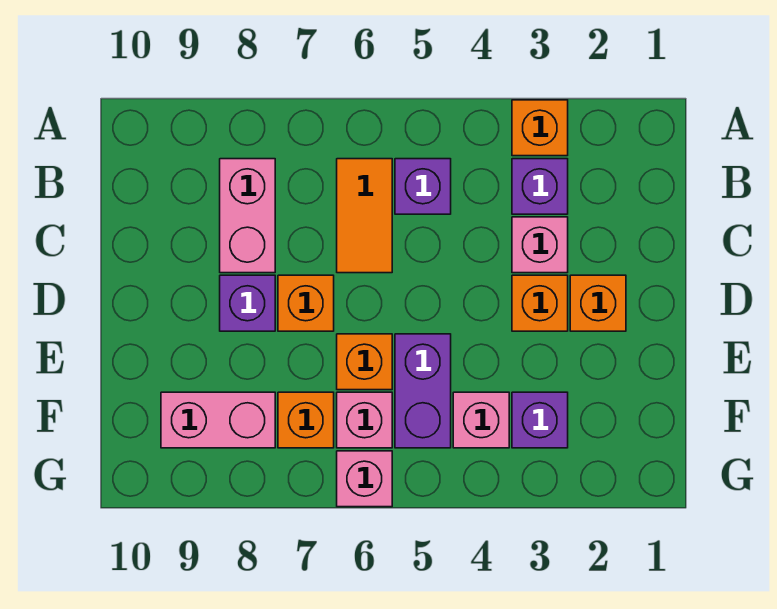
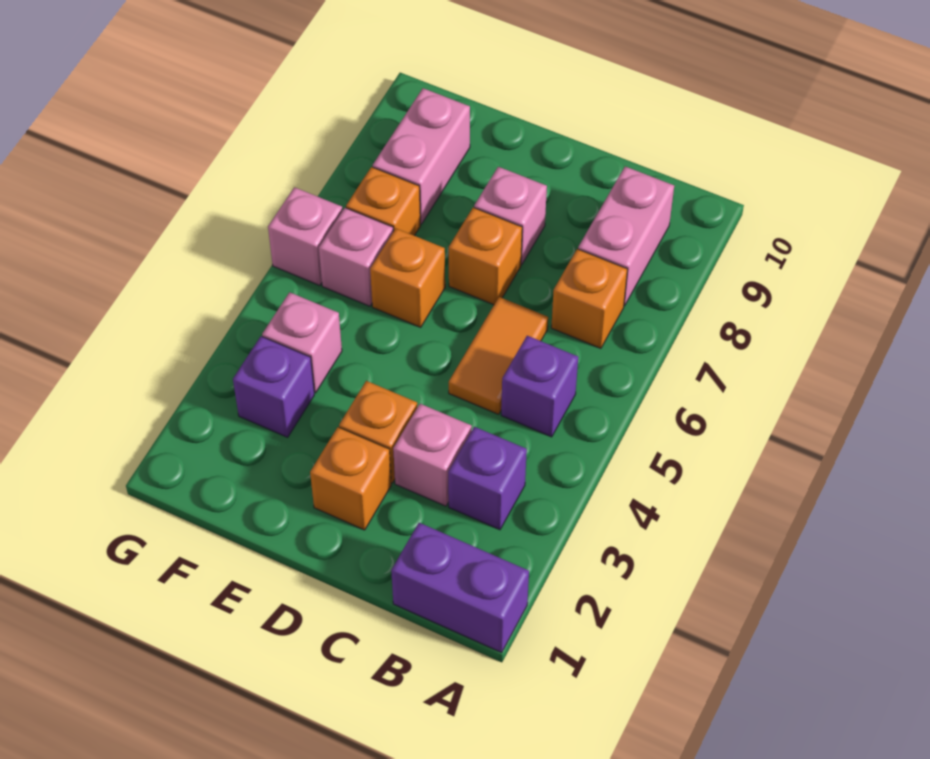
orange brick A3 level 1 -> orange brick B7 level 1
orange tile B6:C6 level 1 -> orange tile C5:C6 level 1
pink brick B8:C8 level 1 -> pink brick B8:B9 level 1
purple brick D8 level 1 -> pink brick D8 level 1
purple brick E5:F5 level 1 -> purple brick A1:B1 level 1

